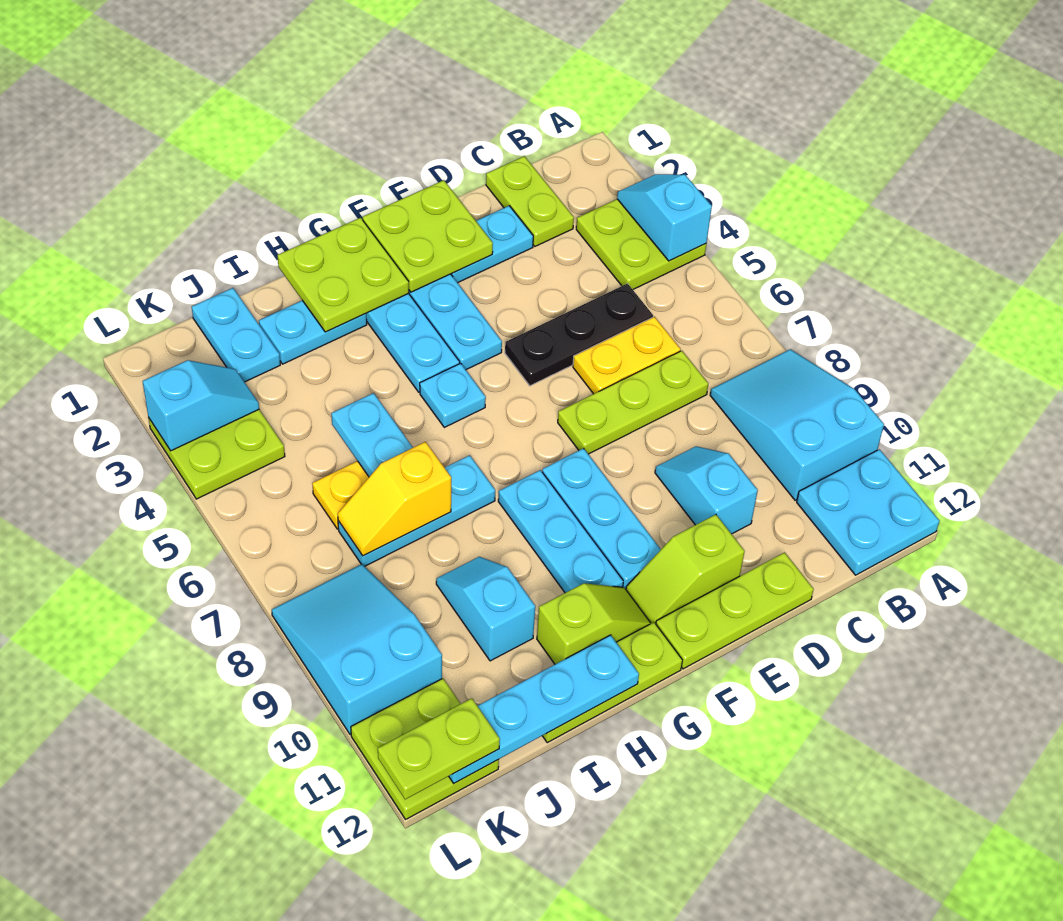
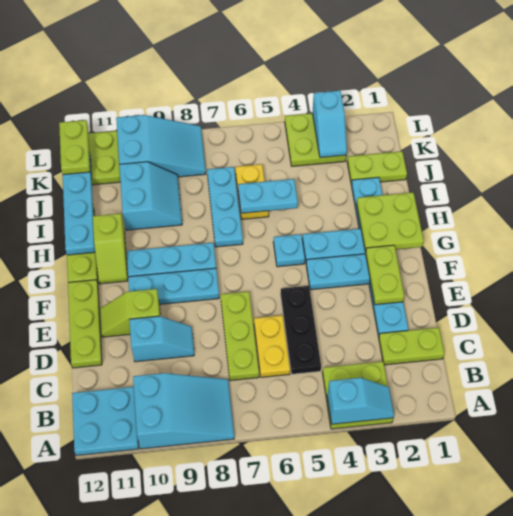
lime plate E1:F2 level 2 -> lime plate E2:F2 level 2
lime slope E11:F11 level 1 top E -> lime slope E10:E11 level 1 top 10
yellow slope I7:J7 level 2 top I -> none
cyan slope I9:I10 level 1 top 10 -> cyan slope I9:J10 level 1 top 10
cyan plate J1:J2 level 1 -> lime plate J1:J2 level 1

